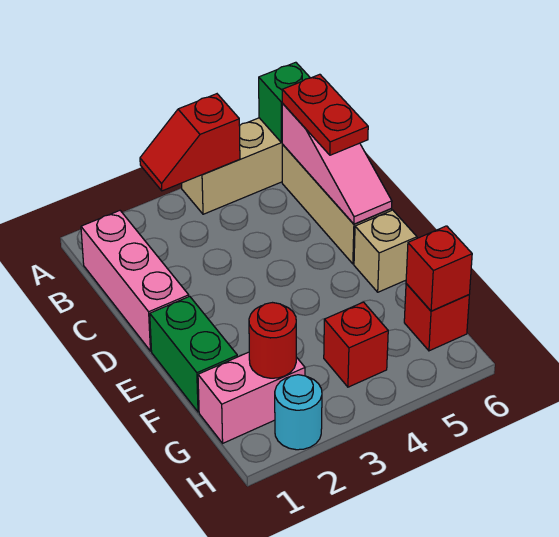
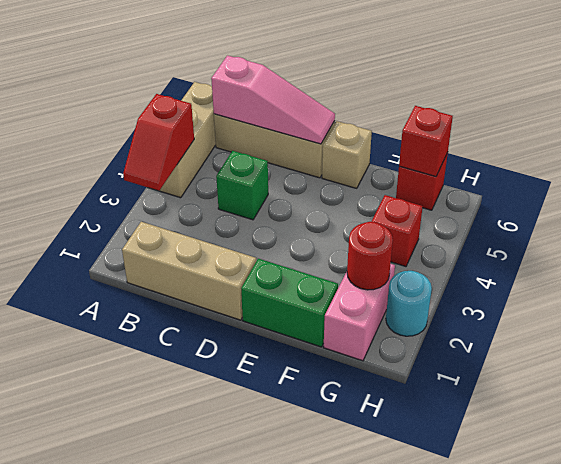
green brick A6 level 2 -> green brick C4 level 1
pink brick B1:D1 level 1 -> tan brick B1:D1 level 1
red plate B6:C6 level 3 -> none

